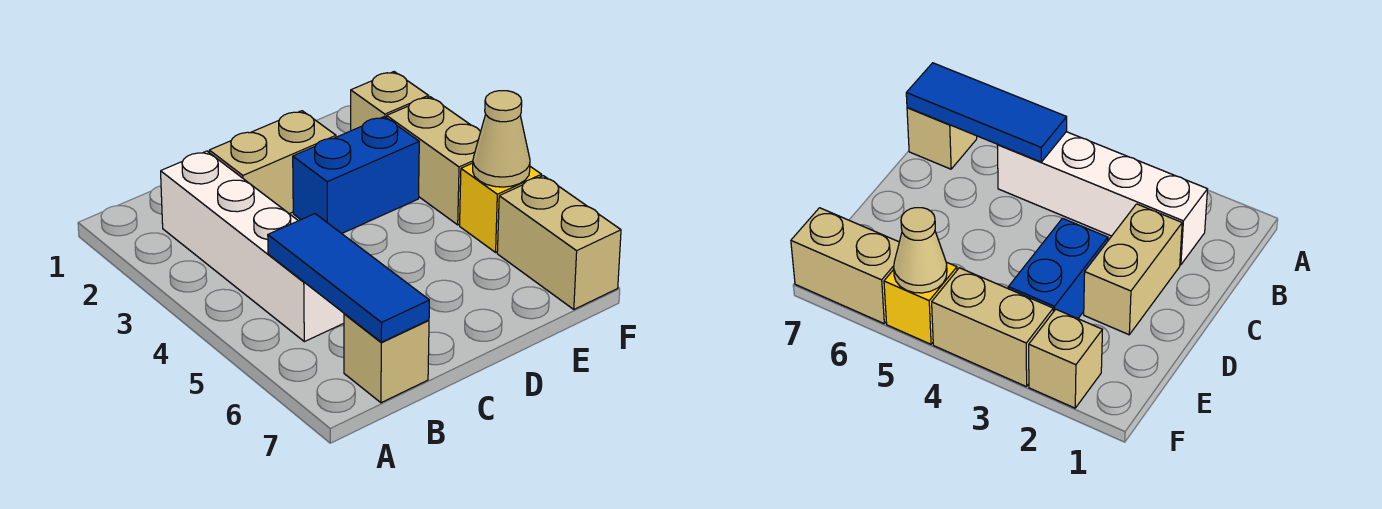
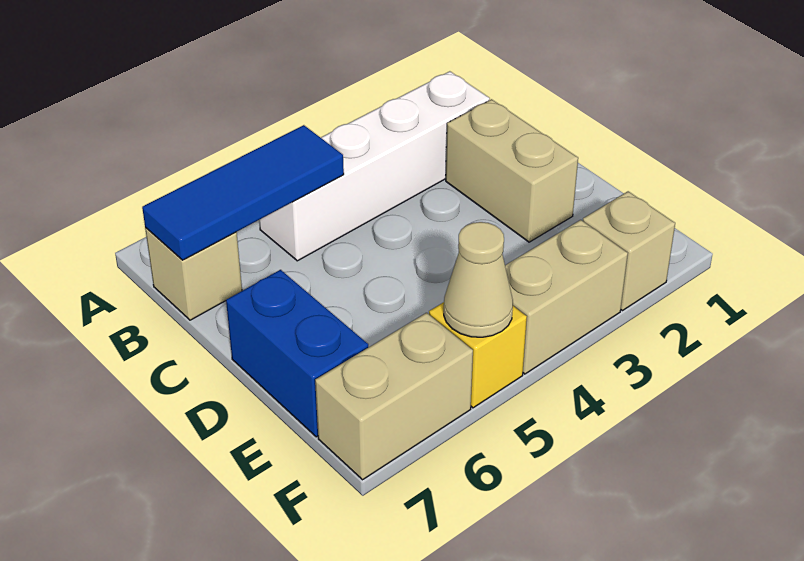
blue brick D3:E3 level 1 -> blue brick D7:E7 level 1

